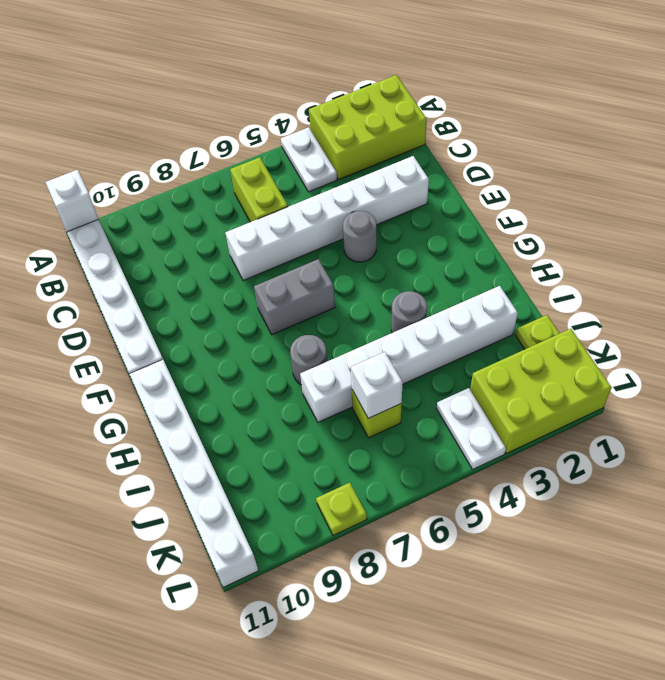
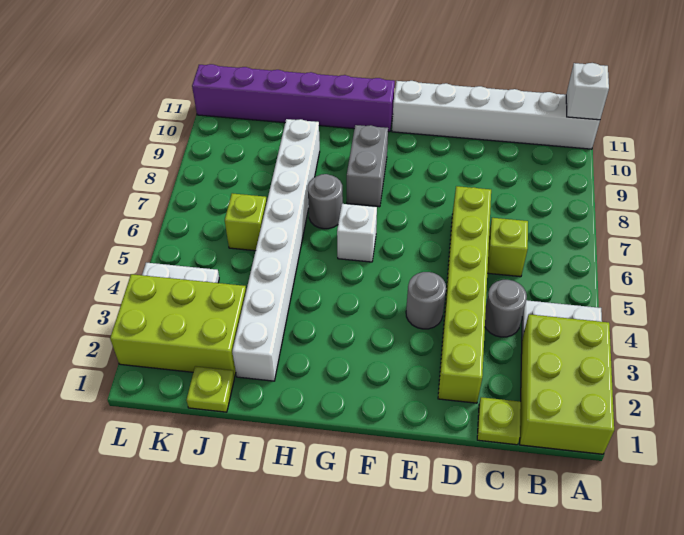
lime brick B6:C6 level 1 -> lime brick C6 level 1
white brick D2:D7 level 1 -> lime brick D2:D7 level 1
grey brick F6:F7 level 1 -> grey brick G8:G9 level 1
white brick G11:L11 level 1 -> purple brick G11:L11 level 1
grey round brick H4 level 1 -> grey round brick C4 level 1
white brick I2:I7 level 1 -> white brick I2:I9 level 1
white brick J6 level 2 -> white brick G6 level 1
lime brick K1:L3 level 1 -> lime brick J2:L3 level 1
lime plate L8 level 1 -> lime plate C1 level 1

